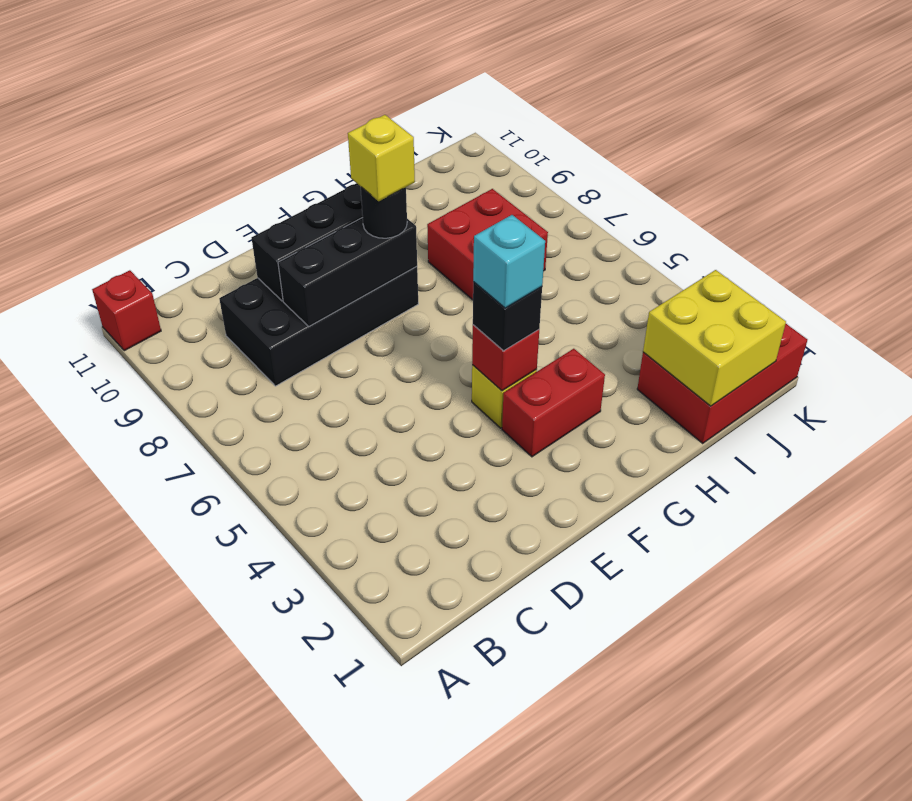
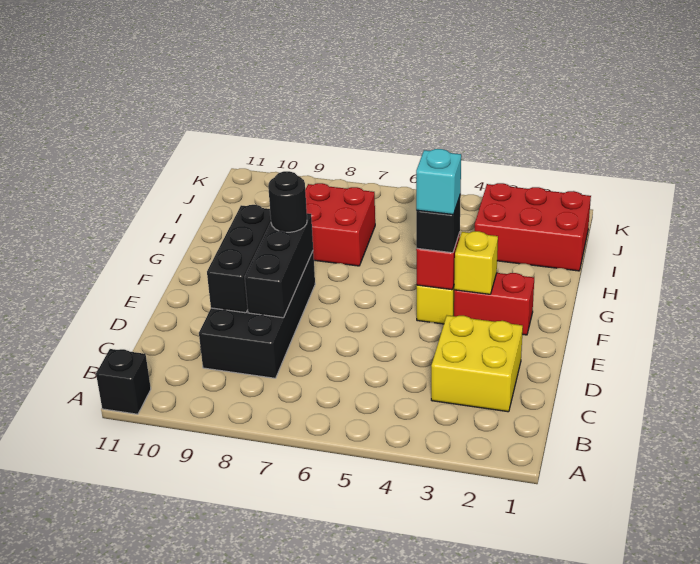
red brick A11 level 1 -> black brick A11 level 1
red brick F3:G3 level 1 -> red brick F2:F3 level 1
yellow brick F8 level 4 -> yellow brick F3 level 2
red brick I1:K2 level 1 -> red brick I1:J3 level 1
yellow brick I1:J2 level 2 -> yellow brick C2:D3 level 1

